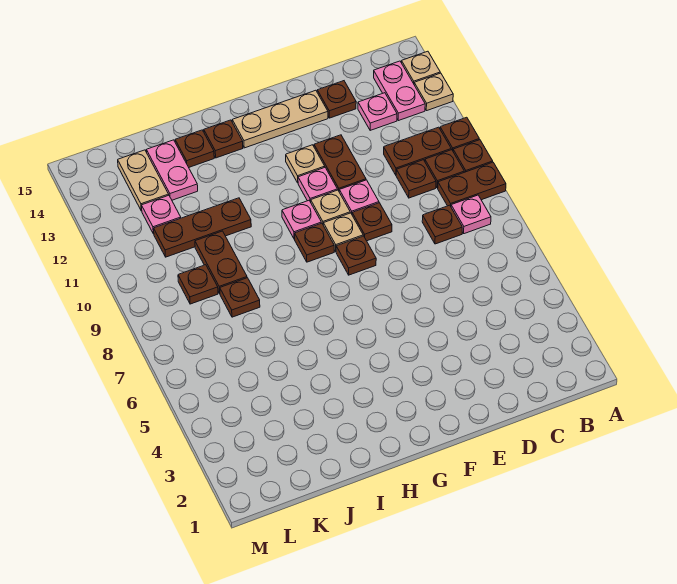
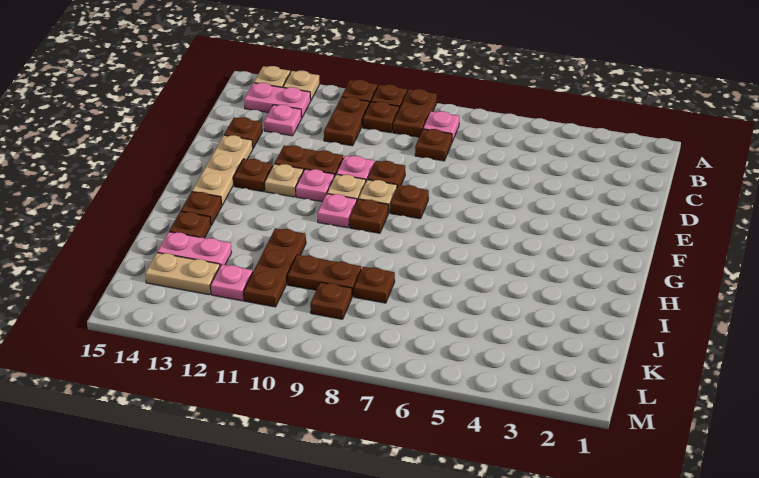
brown plate C10 level 1 -> brown plate F13 level 1

